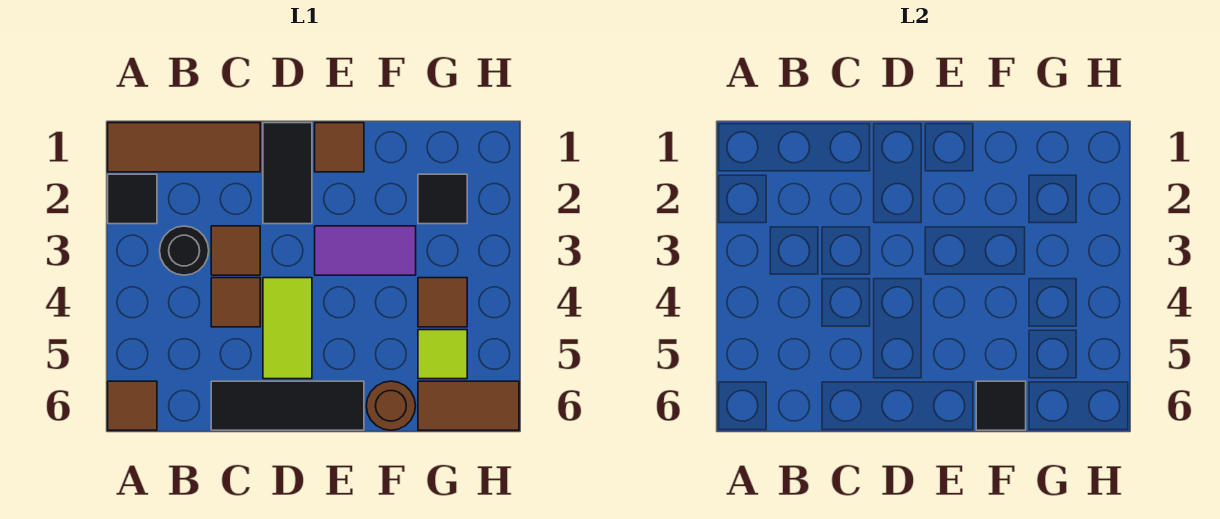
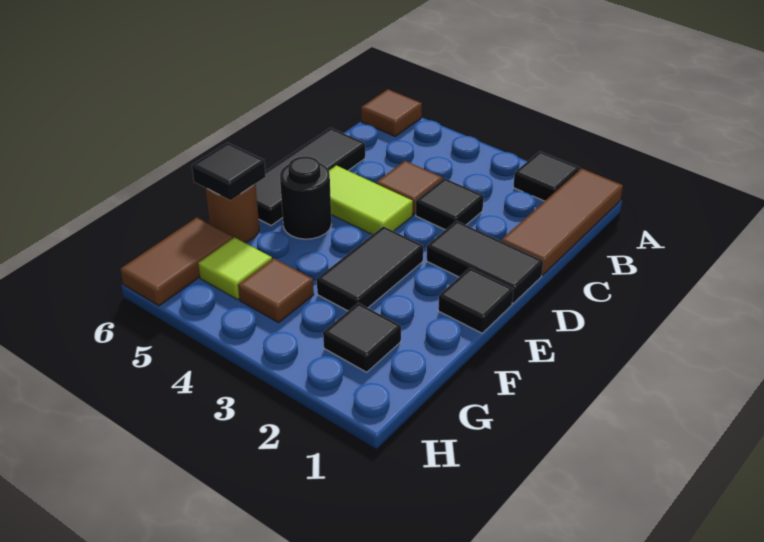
black round brick B3 level 1 -> black round brick E5 level 1
brown tile C3 level 1 -> black tile C3 level 1
brown tile E1 level 1 -> black tile E1 level 1
purple tile E3:F3 level 1 -> black tile E3:F3 level 1

